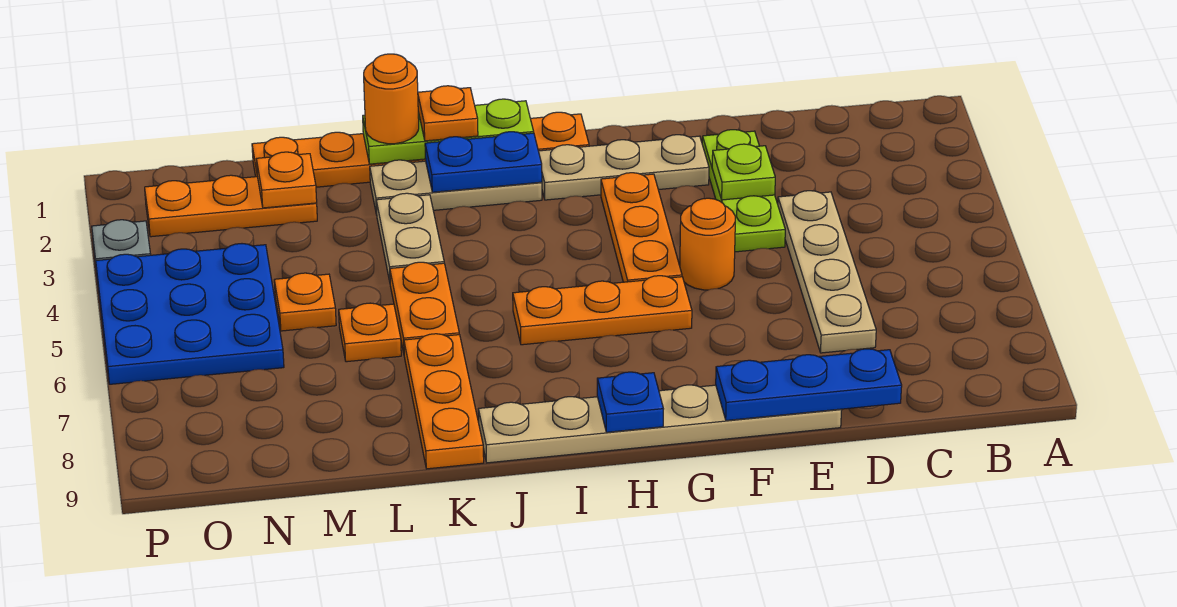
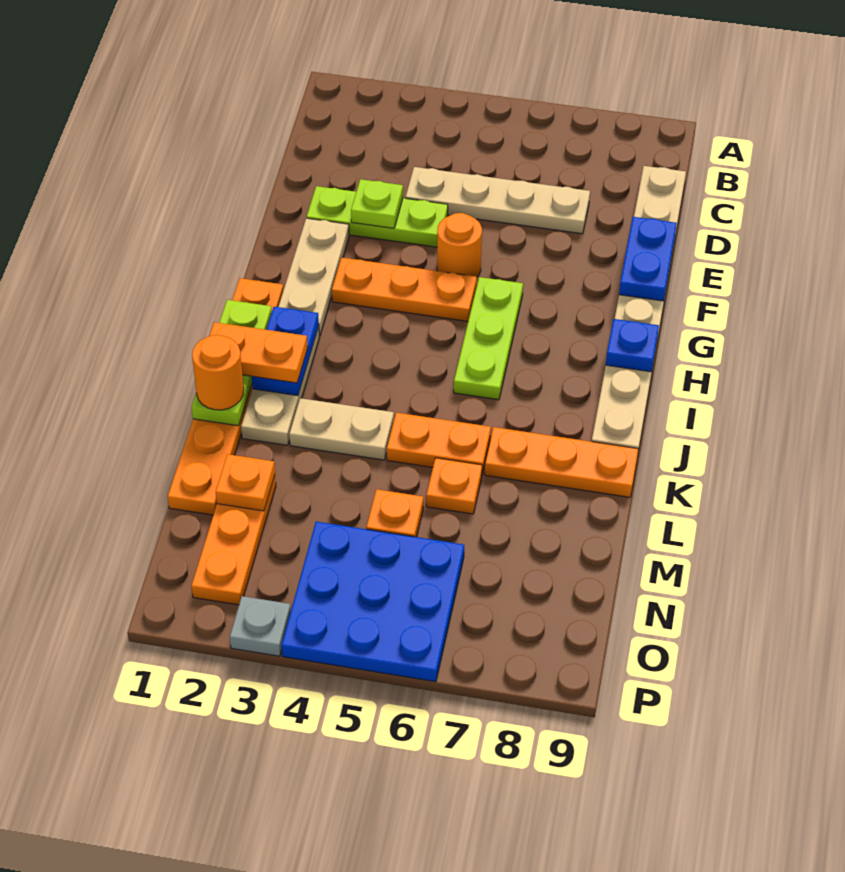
blue plate D9:F9 level 2 -> blue plate E9:F9 level 2
tan plate E9:J9 level 1 -> tan plate C9:J9 level 1
orange plate G6:I6 level 1 -> lime plate G6:I6 level 1
orange plate J1 level 3 -> orange plate J1:J2 level 3

